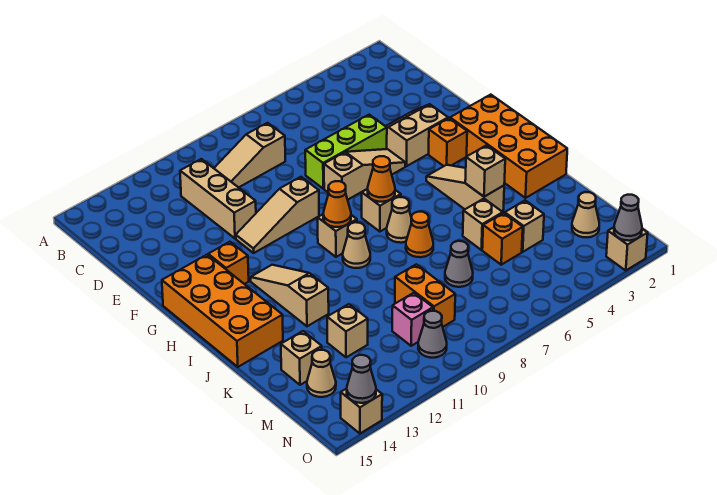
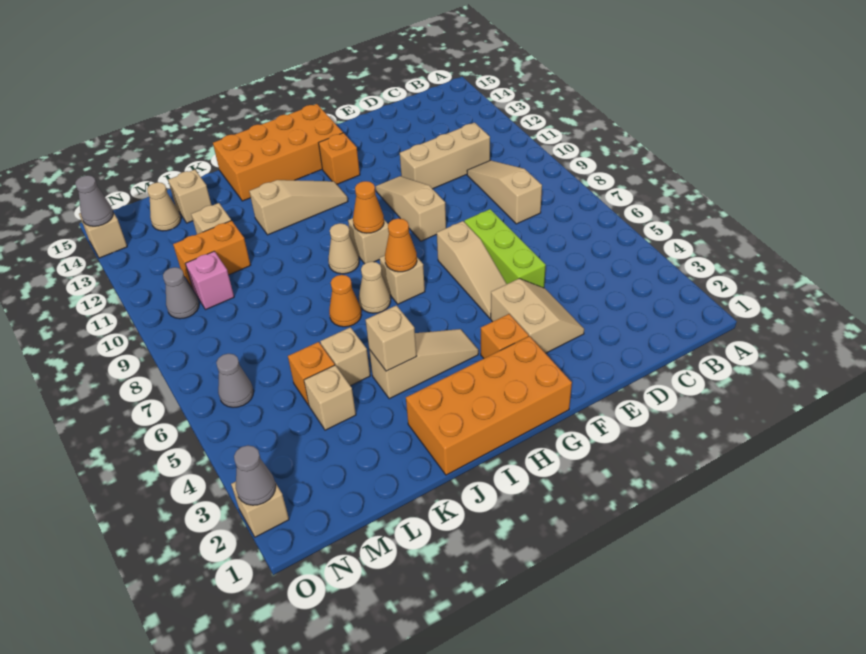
grey cone L7 level 1 -> grey cone N6 level 1
orange brick L9:M9 level 1 -> orange brick L11:M11 level 1
tan cone M2 level 1 -> none

